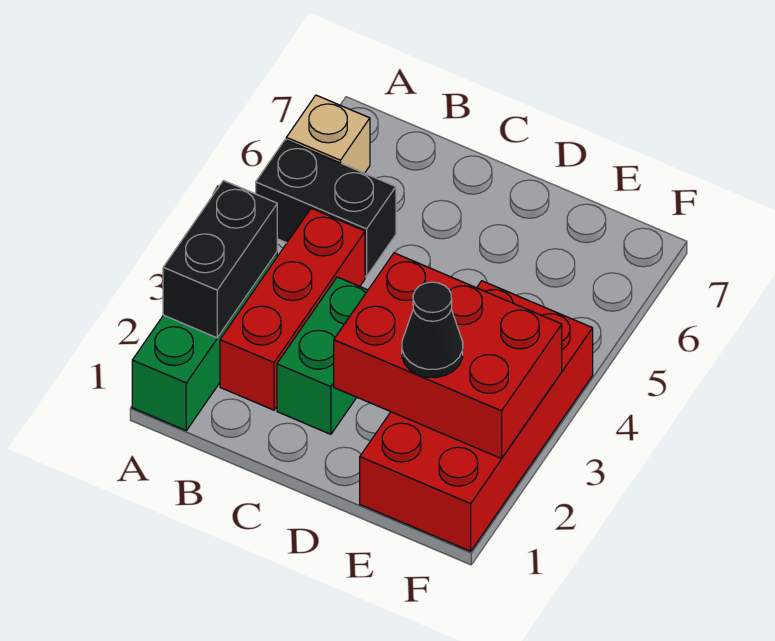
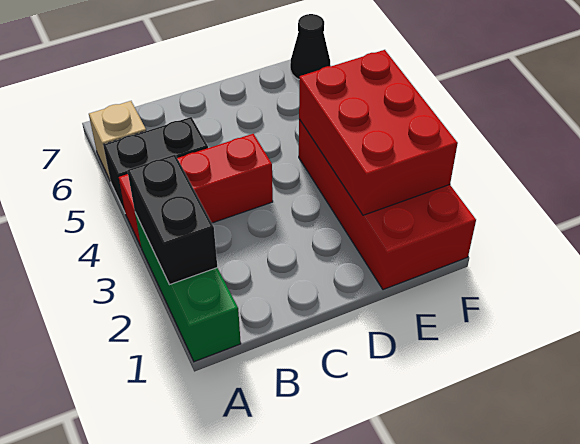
red brick B2:B4 level 1 -> red brick A4:C4 level 1
green brick C2:C3 level 1 -> none
red brick D2:F3 level 2 -> red brick E2:F4 level 2
black cone E2 level 3 -> black cone F7 level 1

